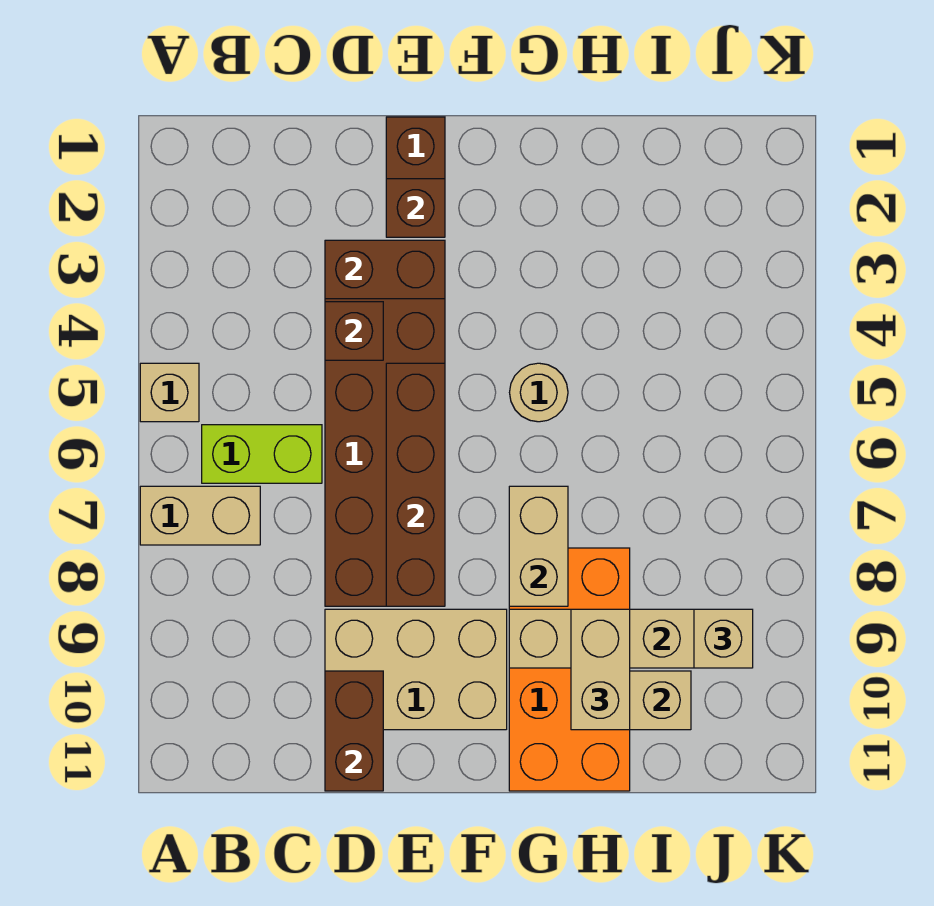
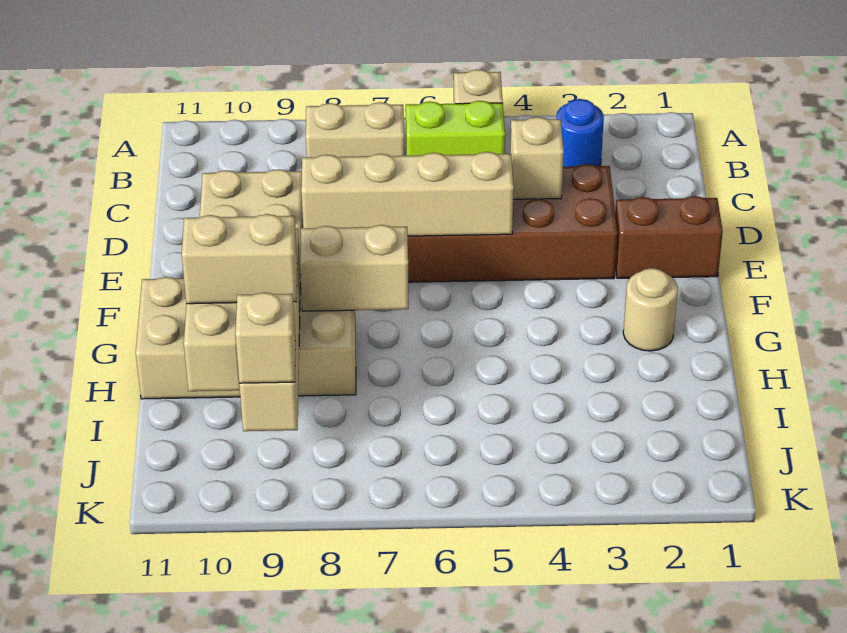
tan brick A7:B7 level 1 -> tan brick B7:B8 level 1
none -> blue round brick B3 level 1
lime brick B6:C6 level 1 -> lime brick B5:B6 level 1
brown brick D3:E3 level 2 -> none
brown brick D4 level 2 -> tan brick D4 level 2
brown brick D10:D11 level 2 -> none
brown brick E2 level 2 -> none
brown brick E5:E8 level 2 -> tan brick E5:E8 level 2
tan round brick G5 level 1 -> tan round brick G2 level 1
orange brick G8:H11 level 1 -> tan brick G8:H11 level 1

